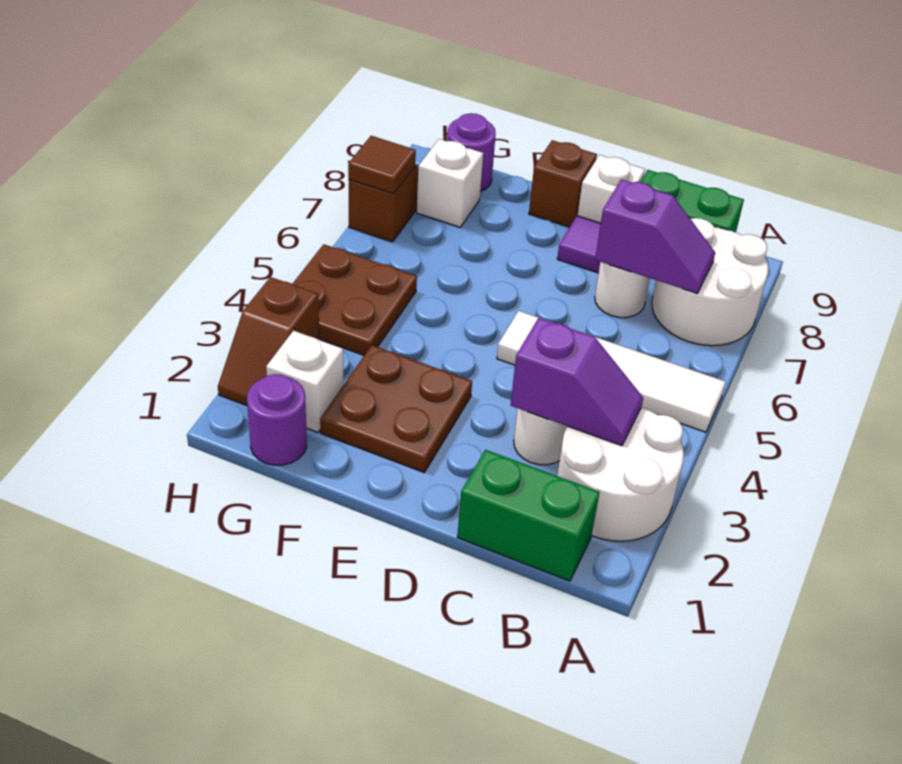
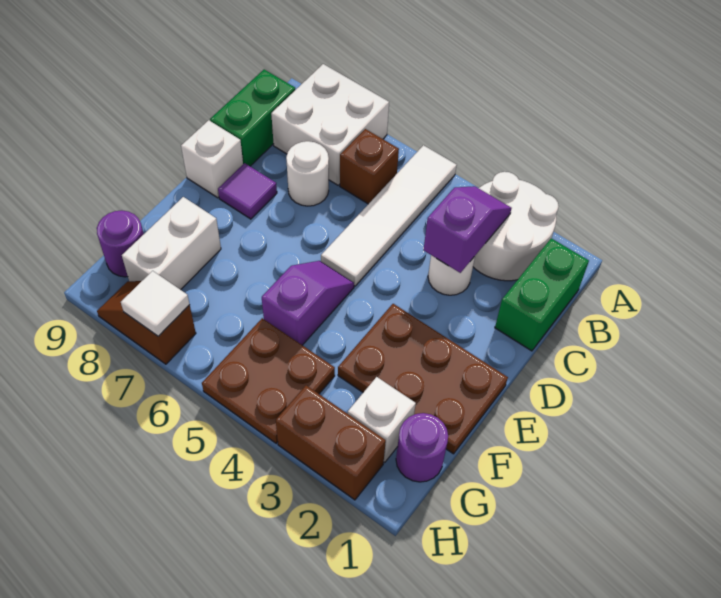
white round brick A7:B8 level 1 -> white brick A7:B8 level 1
purple slope B7:C7 level 2 top C -> purple slope E5:F5 level 1 top F
brown plate E2:F3 level 1 -> brown plate E1:F3 level 1
brown brick E9 level 1 -> brown brick B6 level 1
white brick G8 level 1 -> white brick F8:G8 level 1
brown slope H2:H3 level 1 top 3 -> brown brick H2:H3 level 1
brown tile H7 level 2 -> white tile H7 level 2

